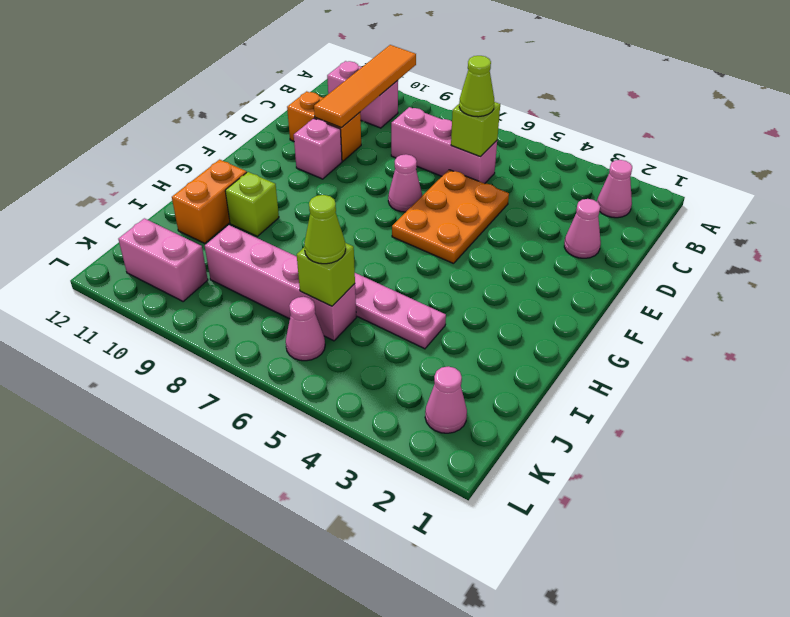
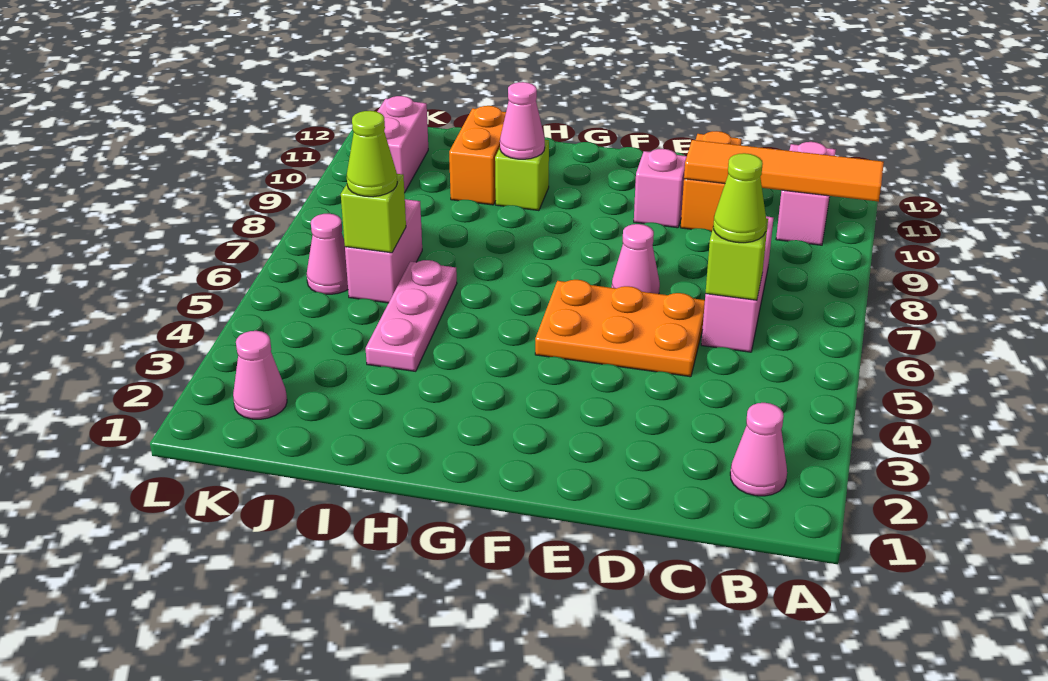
pink cone D2 level 1 -> pink cone H10 level 2
orange brick H11:I11 level 1 -> orange brick I10:I11 level 1
pink brick J6:J9 level 1 -> pink brick J6:J7 level 1

